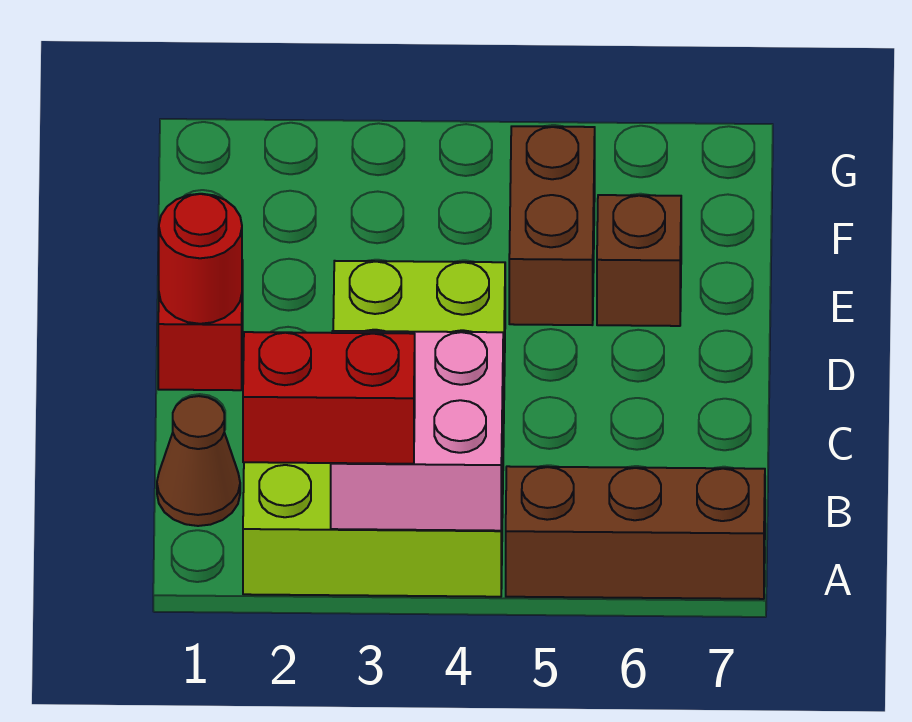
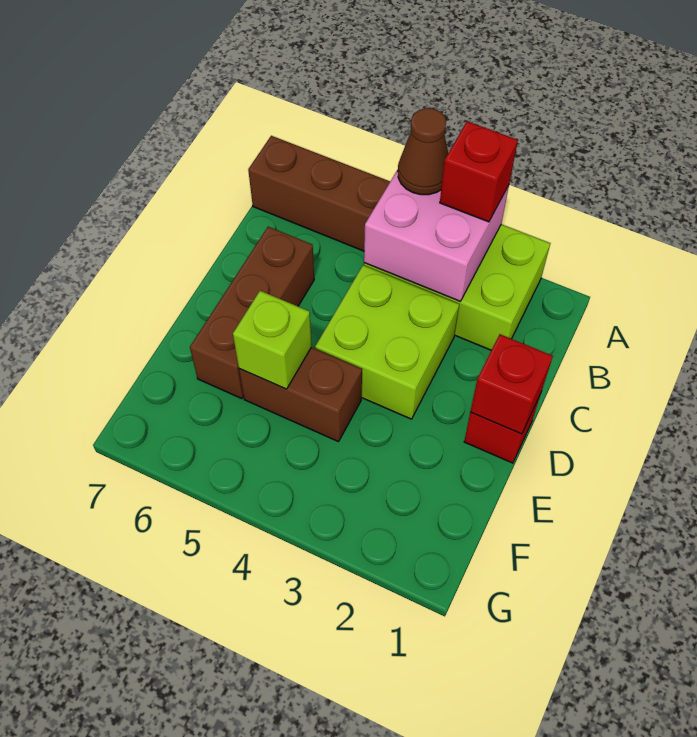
red brick A2:A3 level 3 -> red brick A3 level 3
brown cone B1 level 1 -> brown cone A4 level 3
red round brick D1 level 2 -> red brick D1 level 2
brown brick E5:F5 level 1 -> brown brick E4:E5 level 1
none -> lime brick E5 level 2
brown brick E6 level 1 -> brown brick C6:E6 level 1

